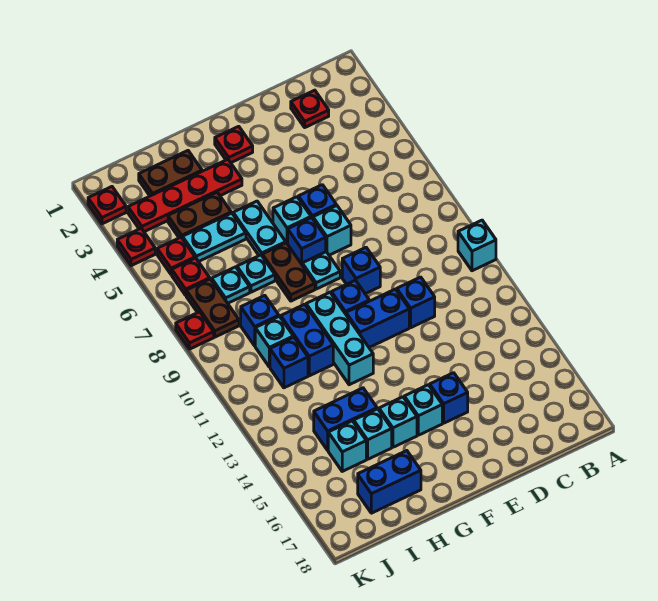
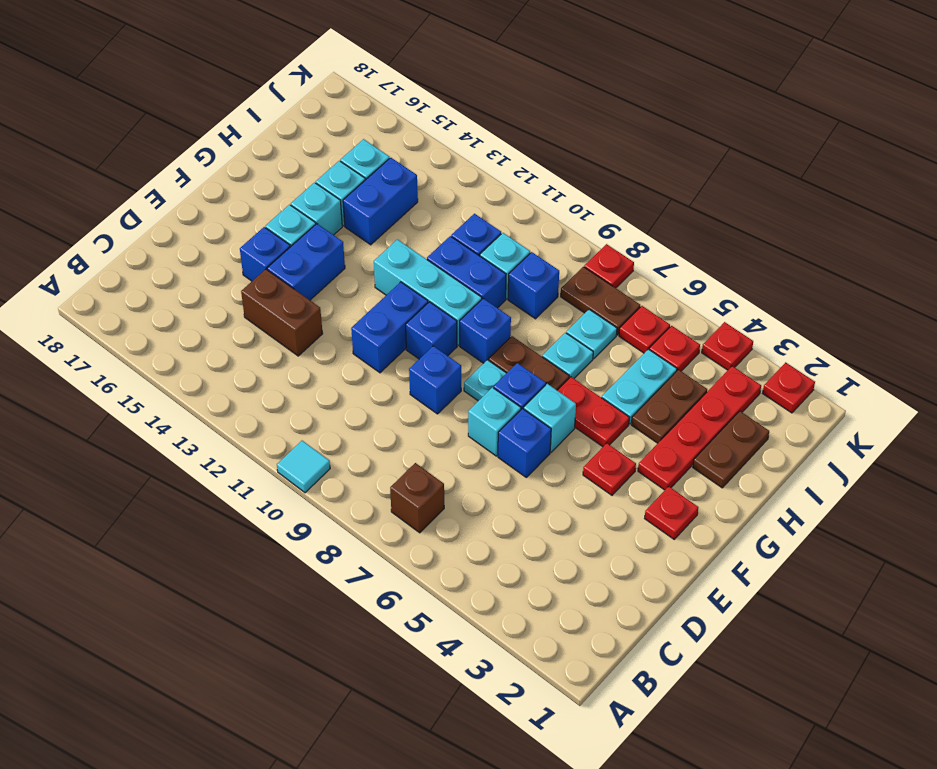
cyan brick A10 level 1 -> cyan tile A10 level 1
none -> brown brick B7 level 1
red plate C2 level 1 -> red plate F4 level 1
blue brick D11 level 1 -> blue brick G9 level 1
none -> brown brick D13:D14 level 1
cyan plate G5:G6 level 1 -> red plate G5:G6 level 1
blue brick H17:I17 level 1 -> blue brick E14:F14 level 1

